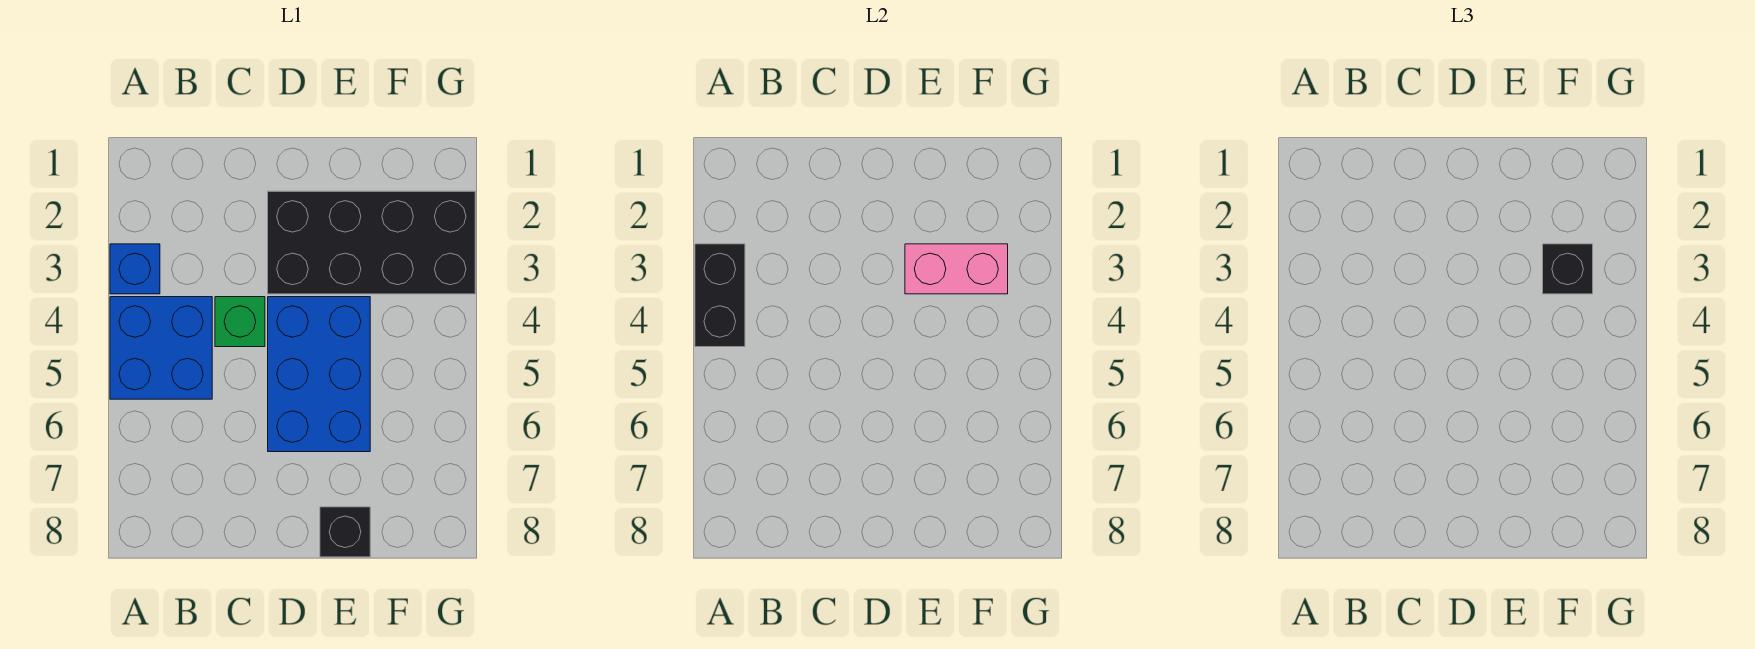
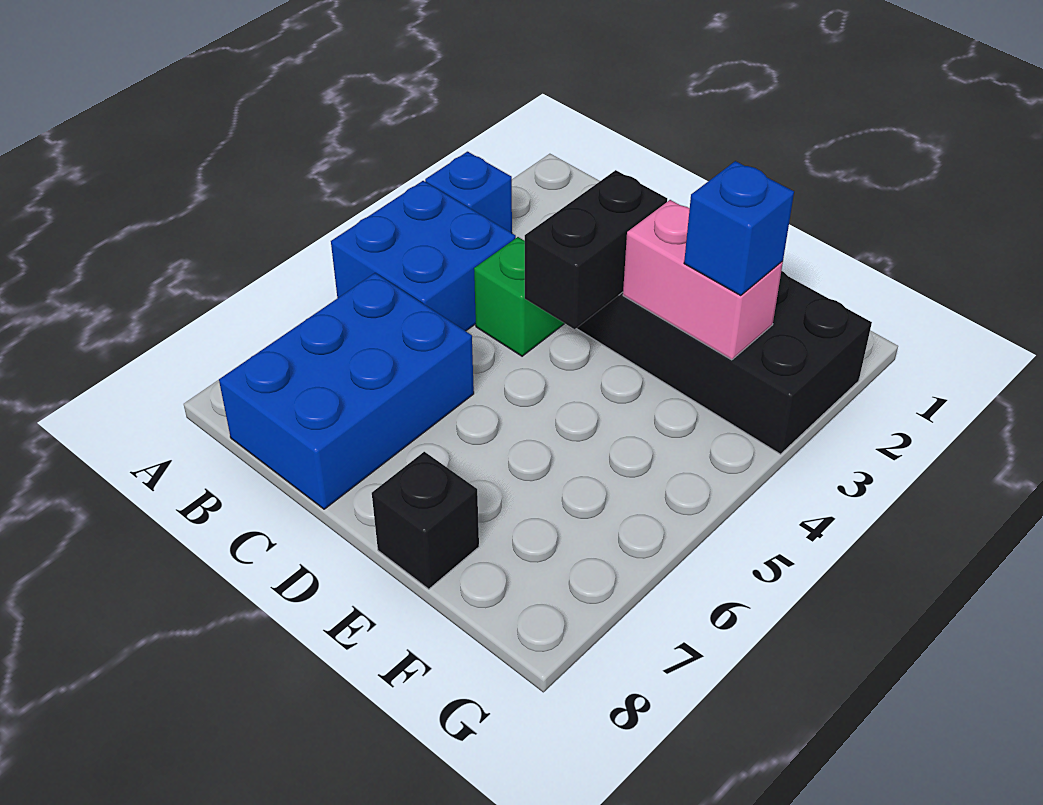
black brick A3:A4 level 2 -> black brick D3:D4 level 2
blue brick D4:E6 level 1 -> blue brick B6:C8 level 1
black brick F3 level 3 -> blue brick F3 level 3

